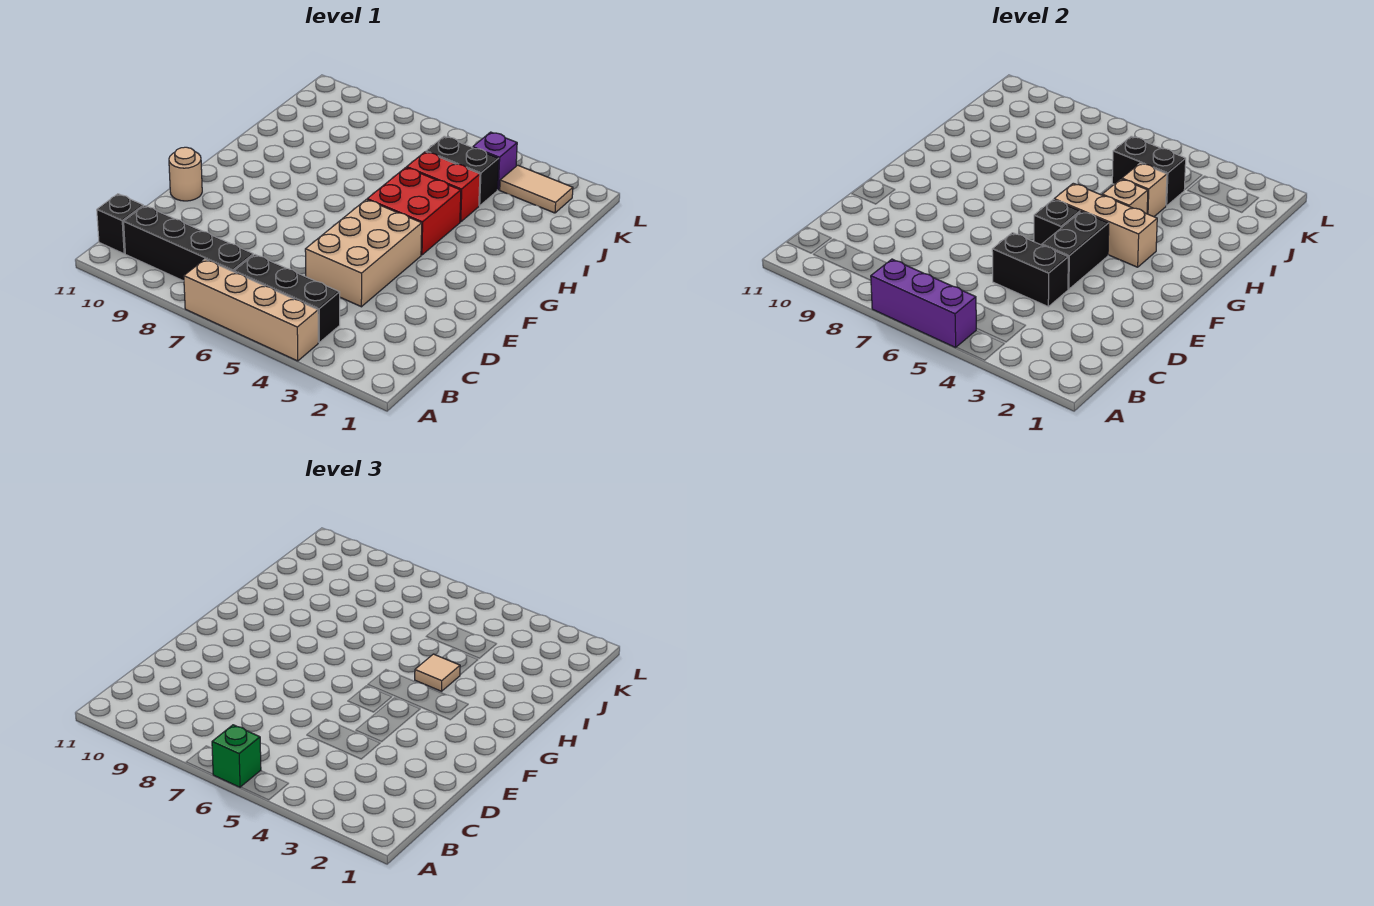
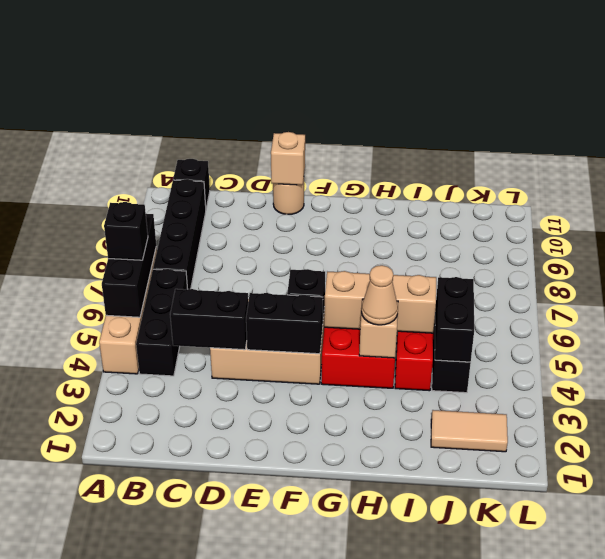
purple brick A5:A7 level 2 -> black brick A5:A7 level 2
green brick A6 level 3 -> black brick A6 level 3
black brick D4:D5 level 2 -> black brick C4:D4 level 2
tan brick G3:G5 level 2 -> tan brick G5:I5 level 2
tan tile H4 level 3 -> tan cone H4 level 3
tan brick I4 level 2 -> tan brick E11 level 2
tan tile K2:K3 level 1 -> tan tile J2:K2 level 1
purple brick K4 level 1 -> none

